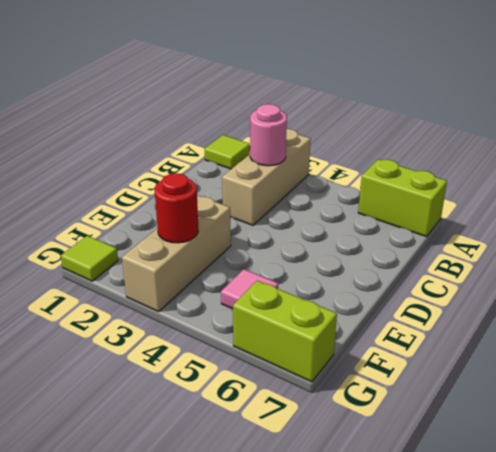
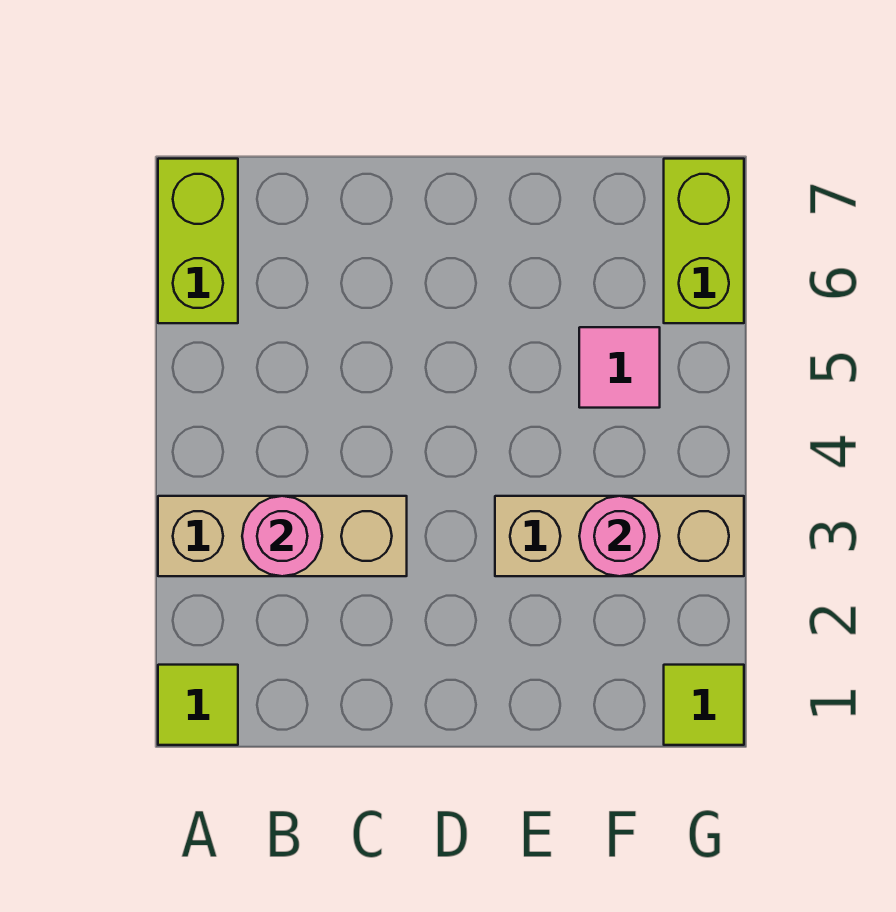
red round brick F3 level 2 -> pink round brick F3 level 2

